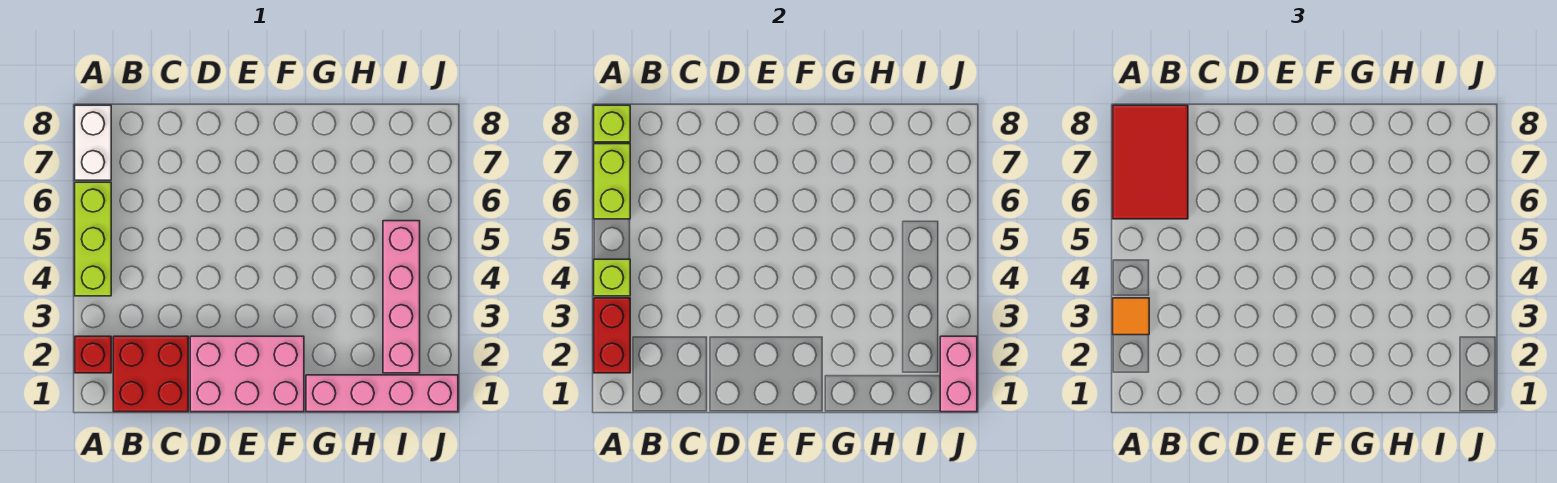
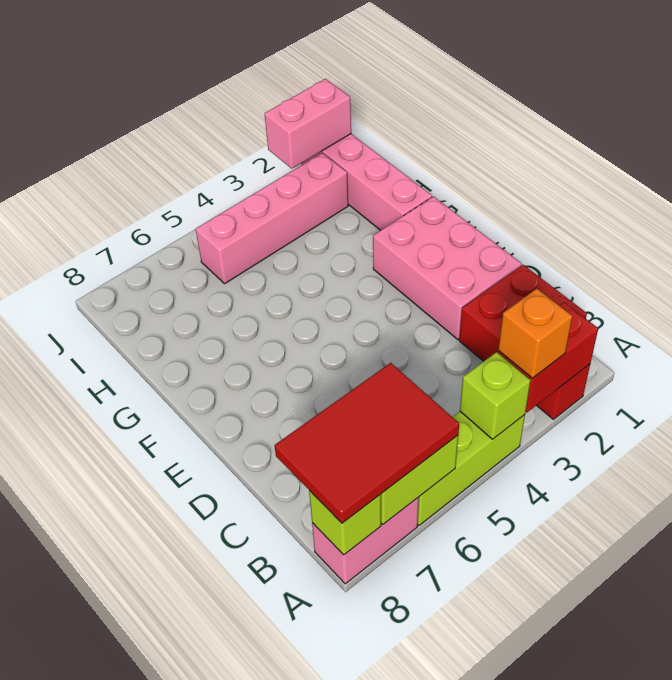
orange tile A3 level 3 -> orange brick A3 level 3
white brick A7:A8 level 1 -> pink brick A7:A8 level 1

